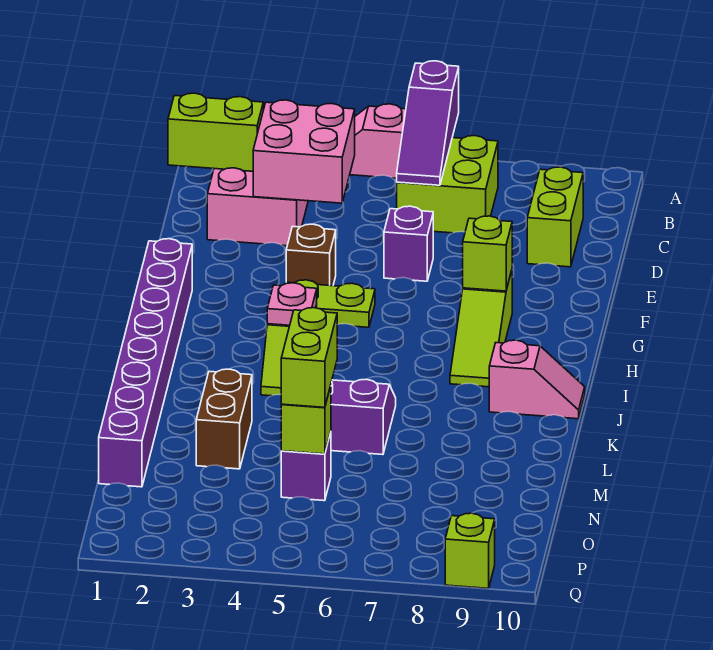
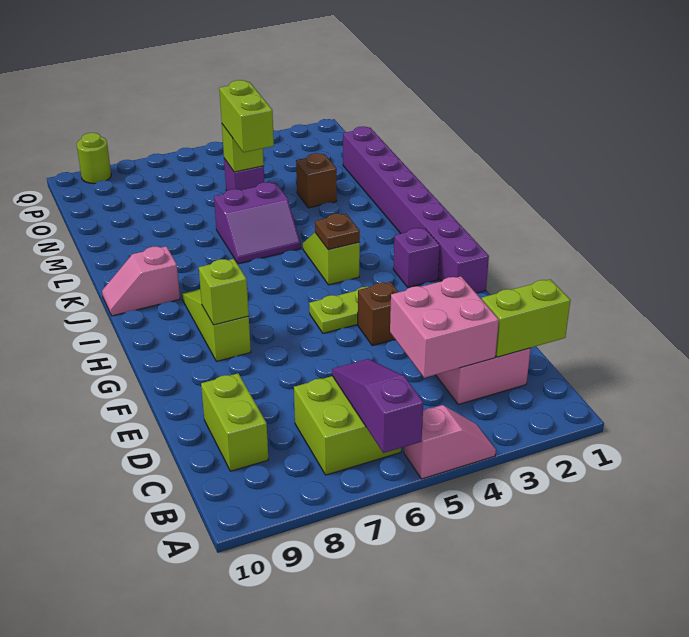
purple brick E6 level 1 -> purple brick H2 level 1
pink plate I4 level 2 -> brown plate I4 level 2
brown brick L3:M3 level 1 -> brown brick M3 level 1
lime brick Q9 level 1 -> lime round brick Q9 level 1

